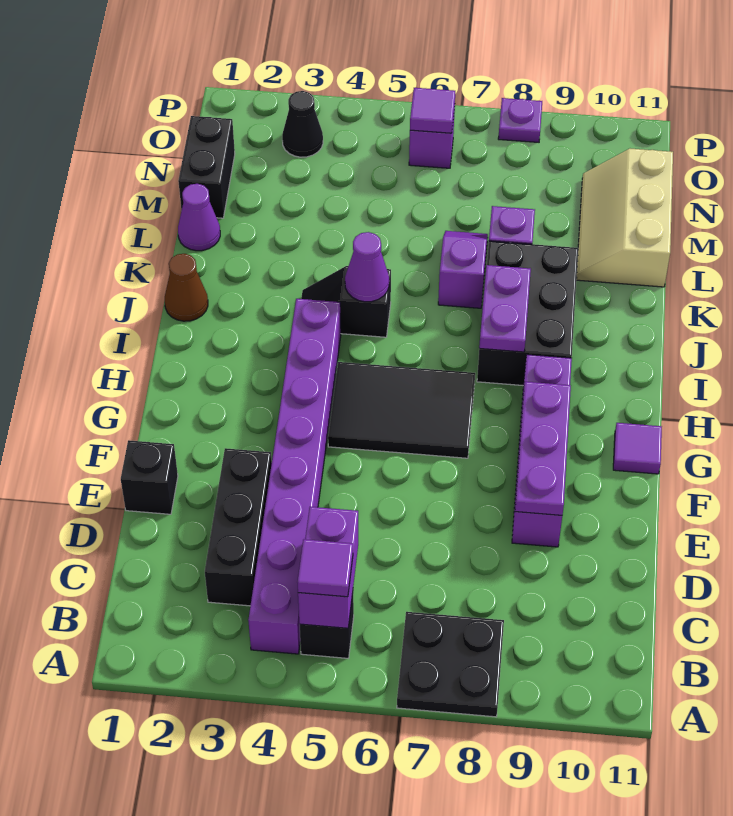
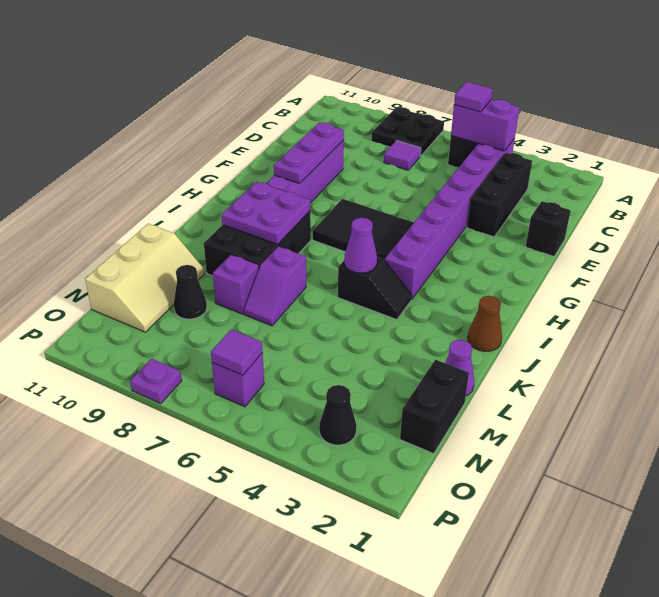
purple brick B5:C5 level 2 -> purple brick B4:B5 level 2
purple tile G11 level 1 -> purple tile C7 level 1
purple plate I8:J8 level 2 -> purple plate I8:J9 level 2
none -> black cone M9 level 1

